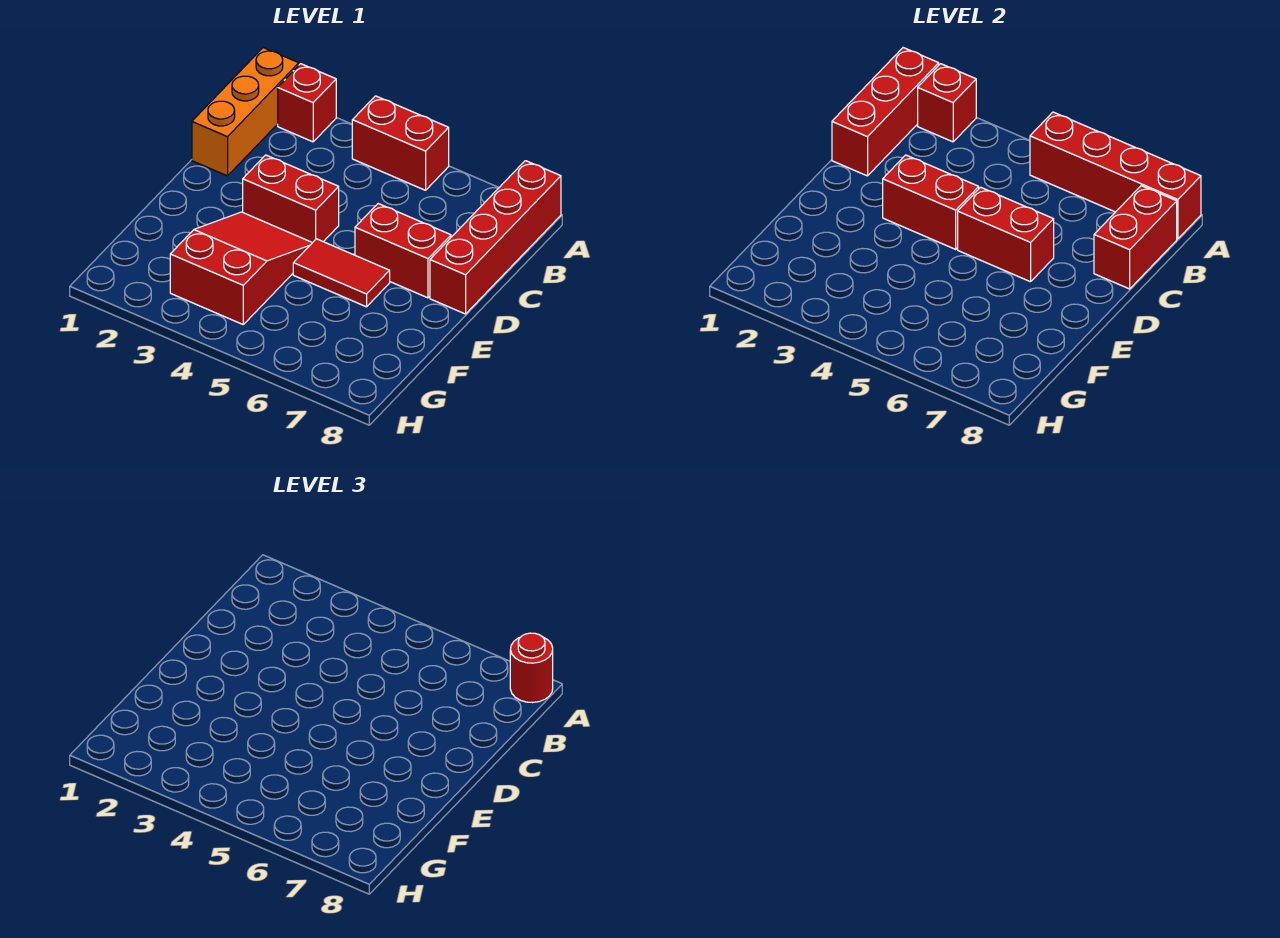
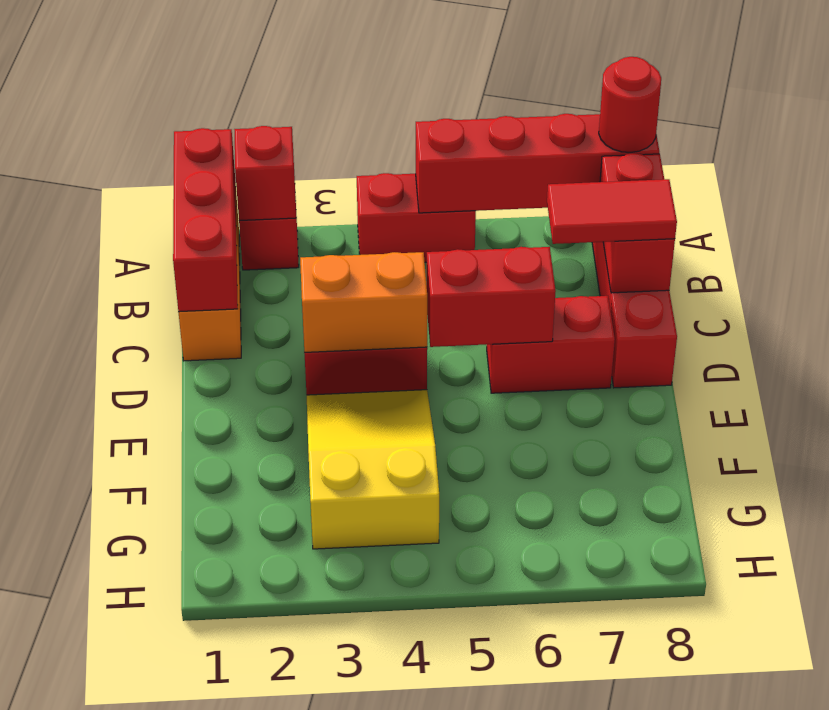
red brick D3:D4 level 2 -> orange brick D3:D4 level 2
red slope E3:G4 level 1 top G -> yellow slope E3:G4 level 1 top G
red tile E5:E6 level 1 -> red tile C7:C8 level 3

